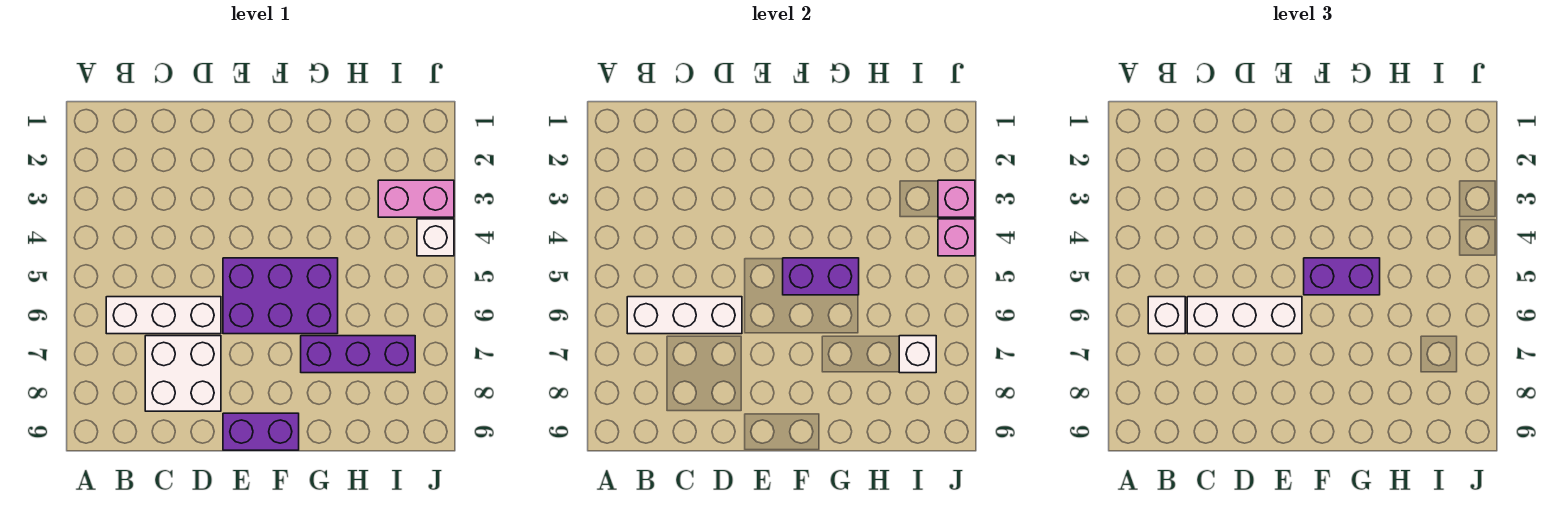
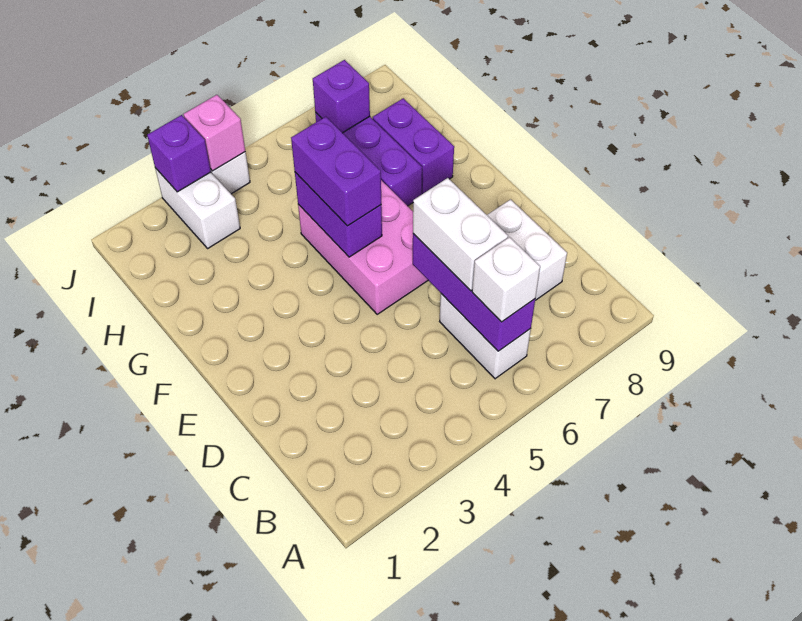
white brick B6:D6 level 1 -> white brick B6:C6 level 1
white brick B6:D6 level 2 -> purple brick B6:D6 level 2
white brick C6:E6 level 3 -> white brick C6:D6 level 3
purple brick E5:G6 level 1 -> pink brick E5:G6 level 1
purple brick E9:F9 level 1 -> purple brick G8:H8 level 1
pink brick I3:J3 level 1 -> white brick I3:J3 level 1
white brick I7 level 2 -> purple brick I7 level 2
pink brick J3 level 2 -> purple brick J3 level 2

